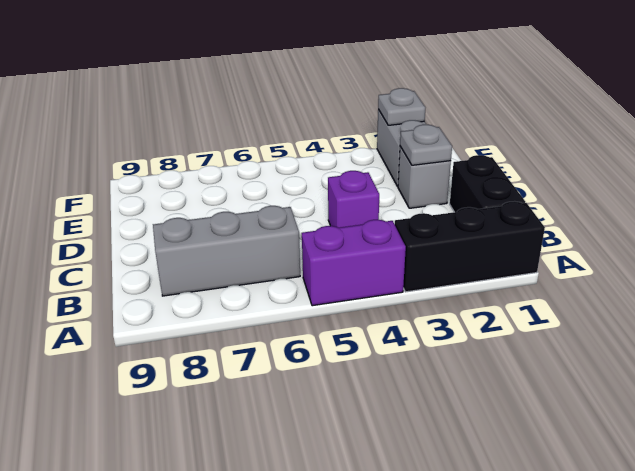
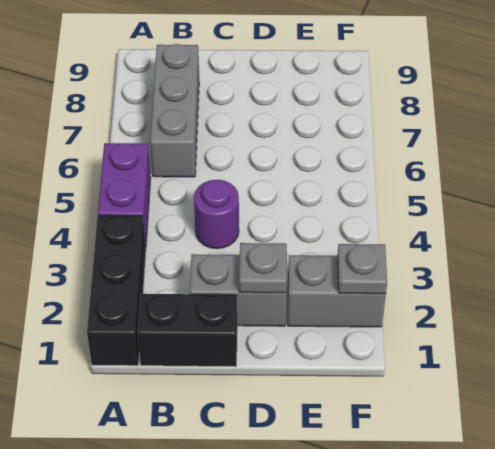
purple brick C4 level 1 -> purple round brick C4 level 1
grey brick D2 level 1 -> grey brick C2:D2 level 1

